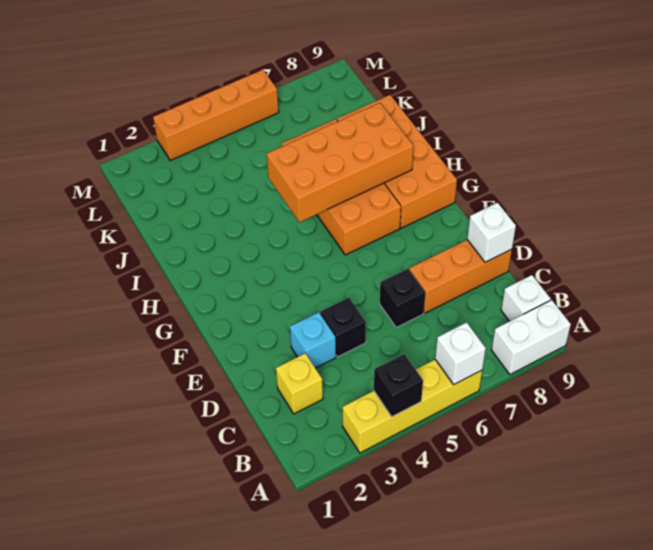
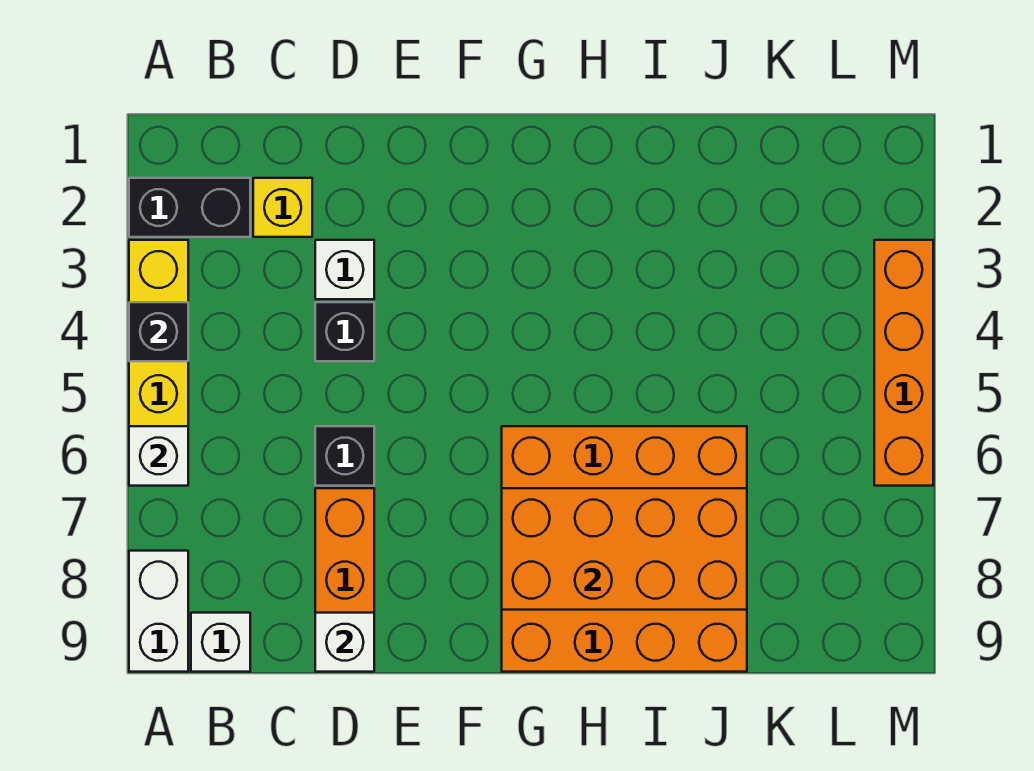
none -> black brick A2:B2 level 1
cyan brick D3 level 1 -> white brick D3 level 1
orange brick H5:I8 level 2 -> orange brick G7:J8 level 2

